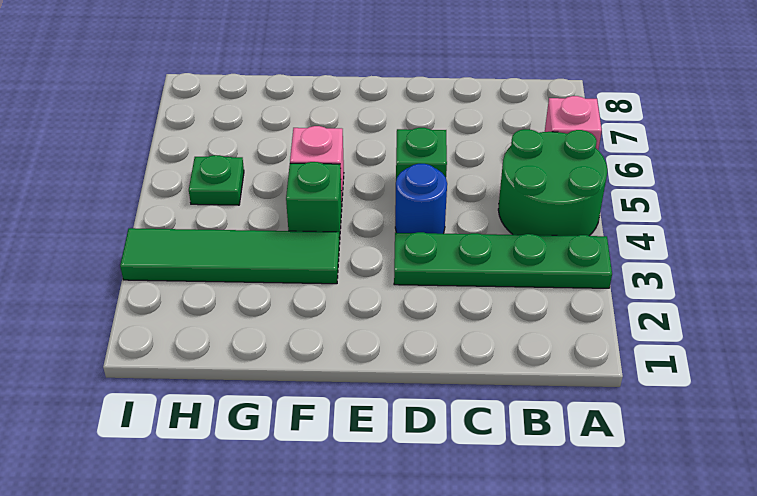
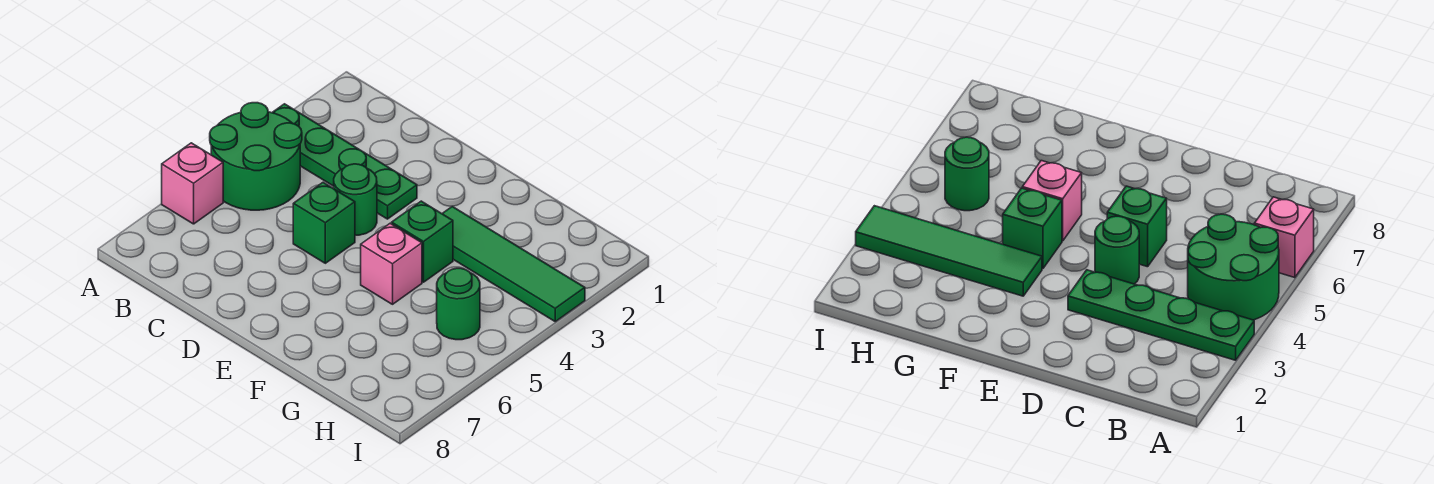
blue round brick D4 level 1 -> green round brick D4 level 1
green plate H5 level 1 -> green round brick H5 level 1

